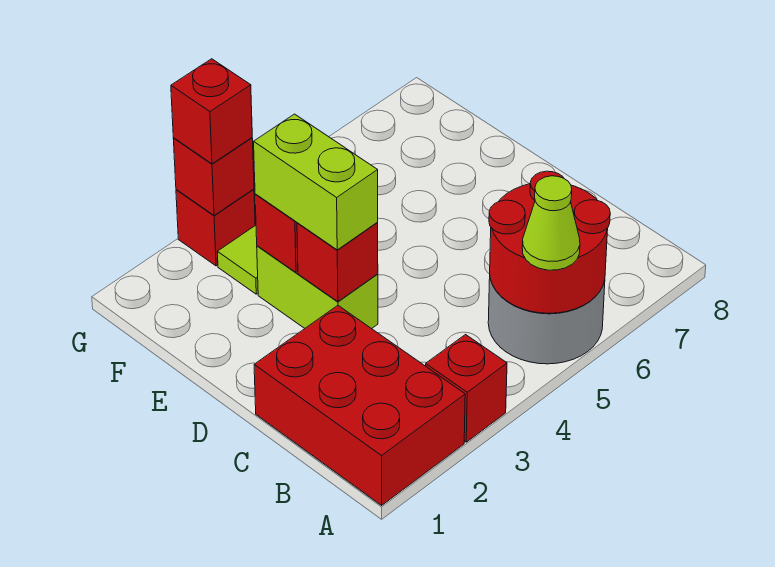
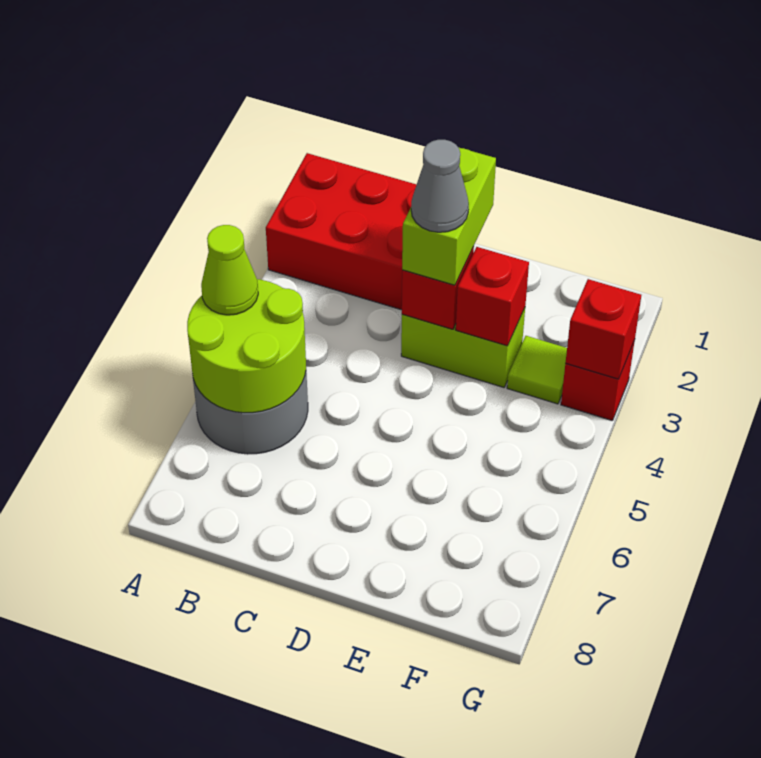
red brick A3 level 1 -> none
red round brick A5:B6 level 2 -> lime round brick A5:B6 level 2
lime brick D3:E3 level 3 -> lime brick D2:D3 level 3
none -> grey cone D3 level 4
red brick G3 level 3 -> none

